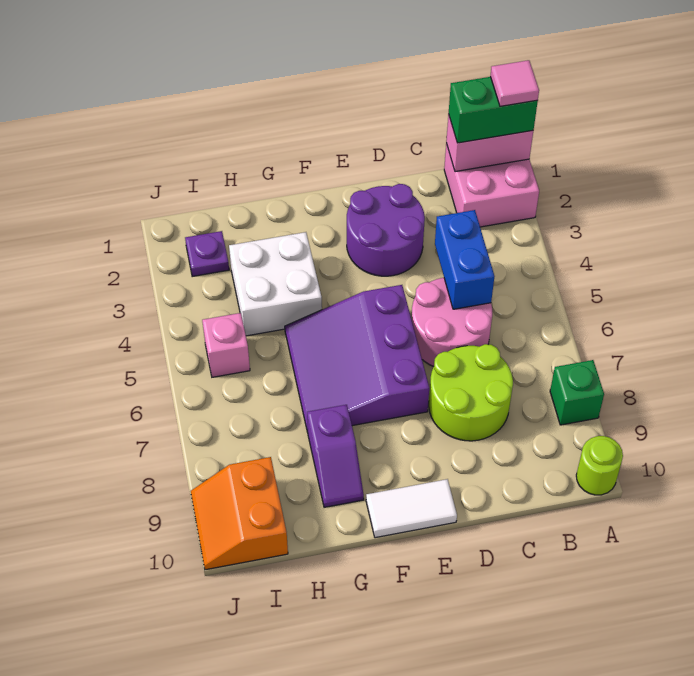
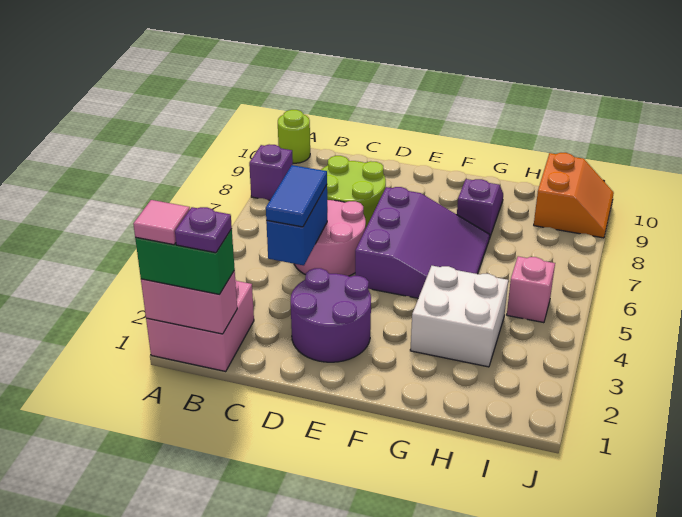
green brick A8 level 1 -> purple brick A8 level 1
none -> blue tile C4:C5 level 3
white tile E10:F10 level 1 -> none
purple plate I2 level 1 -> purple plate B1 level 4

